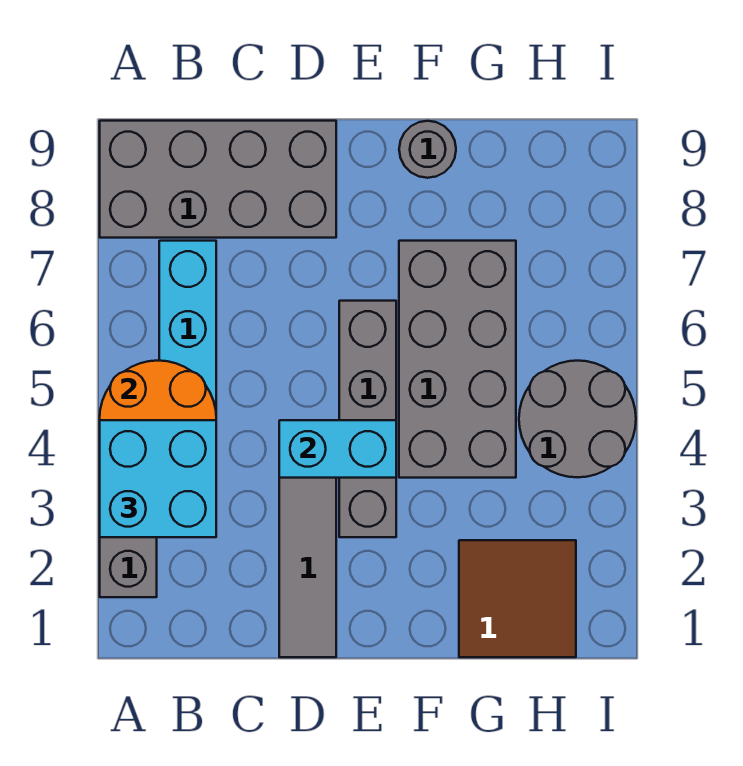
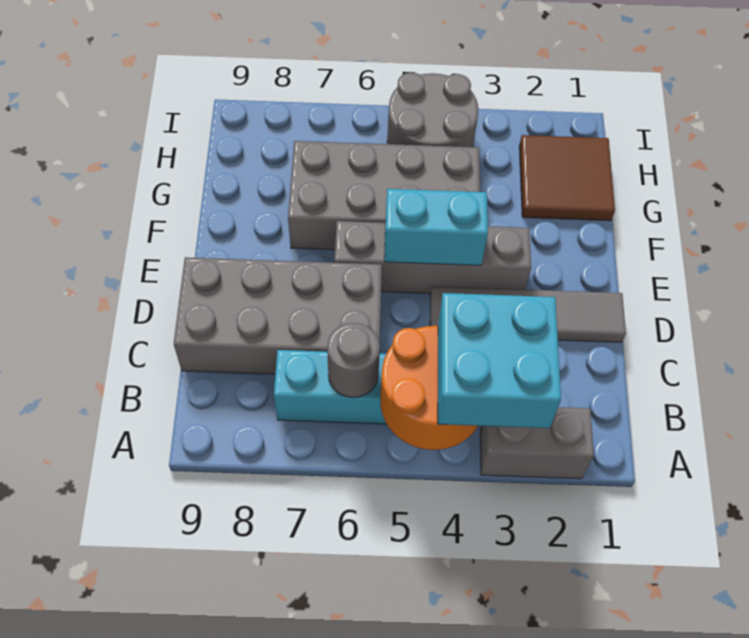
grey brick A8:D9 level 1 -> grey brick C6:D9 level 1
cyan brick D4:E4 level 2 -> cyan brick E4:E5 level 2
grey round brick F9 level 1 -> grey round brick B6 level 2

